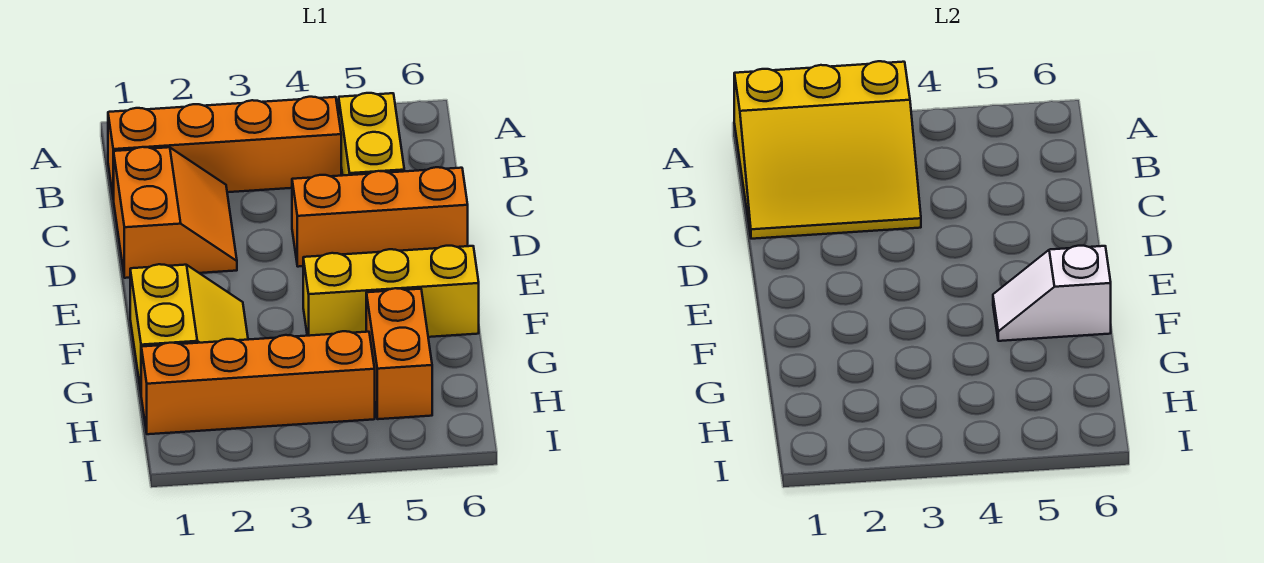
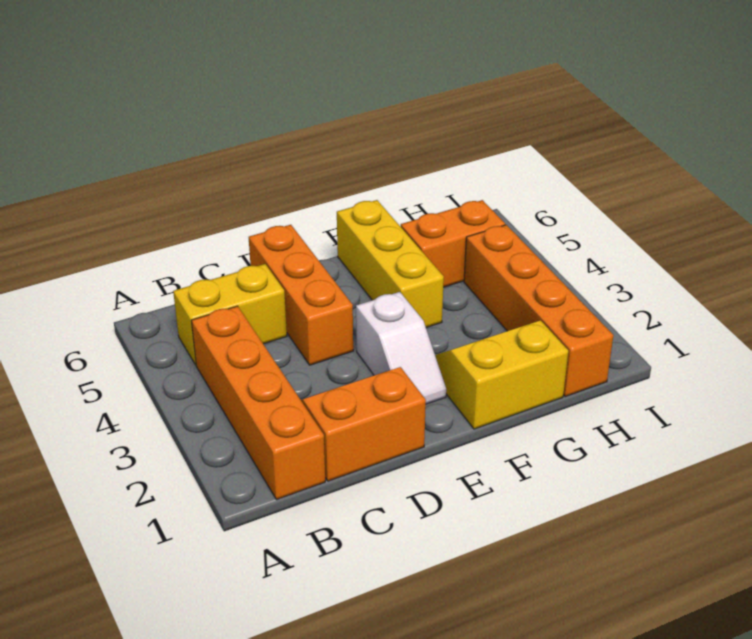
yellow slope A1:C3 level 2 top A -> none
white slope F5:F6 level 2 top 6 -> white slope E2:E3 level 1 top 3

